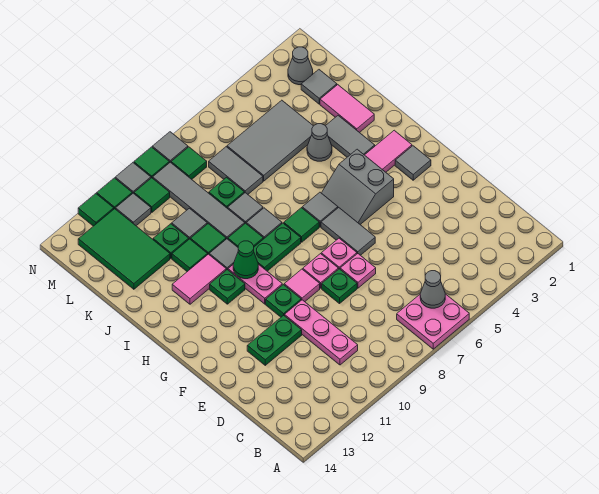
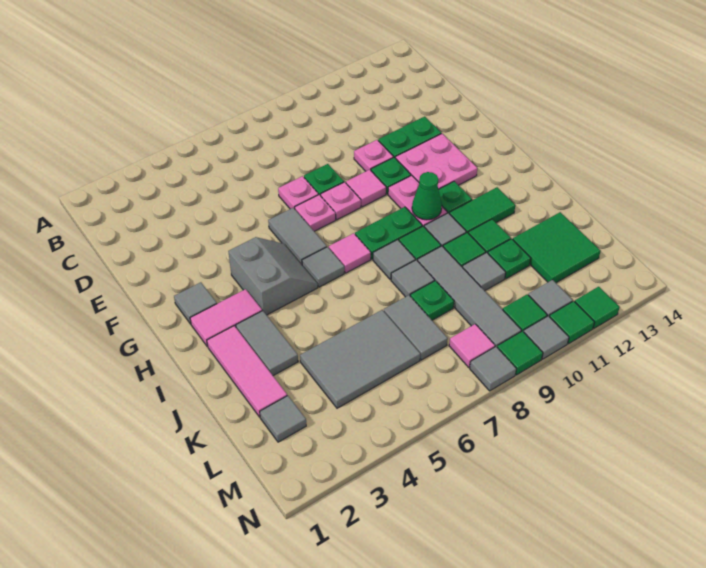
pink plate A6:B7 level 1 -> pink plate F11:G12 level 1
grey cone B6 level 2 -> none
pink plate C10:E10 level 1 -> pink plate E10 level 1
green tile H7 level 1 -> pink tile H7 level 1
pink tile I11:I12 level 1 -> green tile I11:I12 level 1
pink tile J2:K2 level 1 -> pink tile I2:K2 level 1
grey cone J4 level 1 -> none
green tile K12:M13 level 1 -> green tile K12:L13 level 1
grey cone M2 level 1 -> none
green tile M8 level 1 -> pink tile M8 level 1

